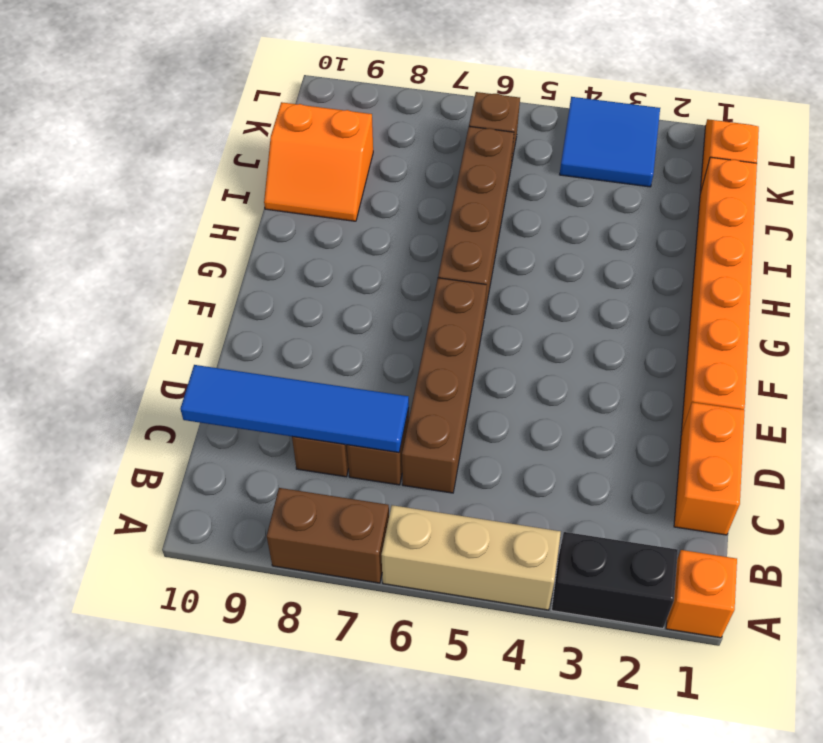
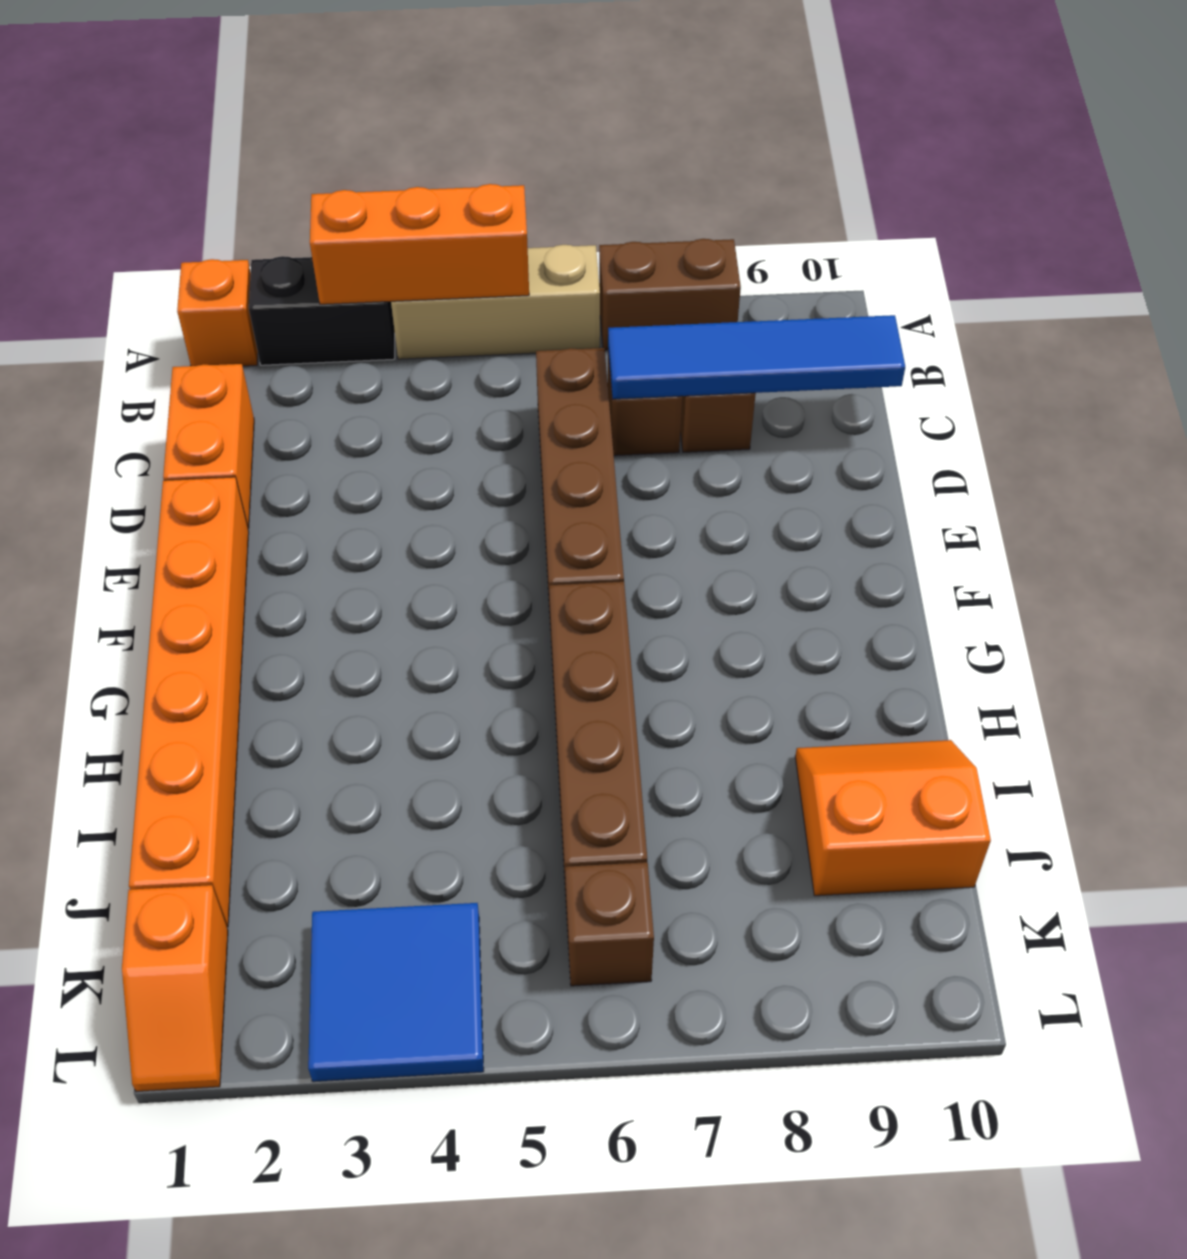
none -> orange brick A3:A5 level 2

